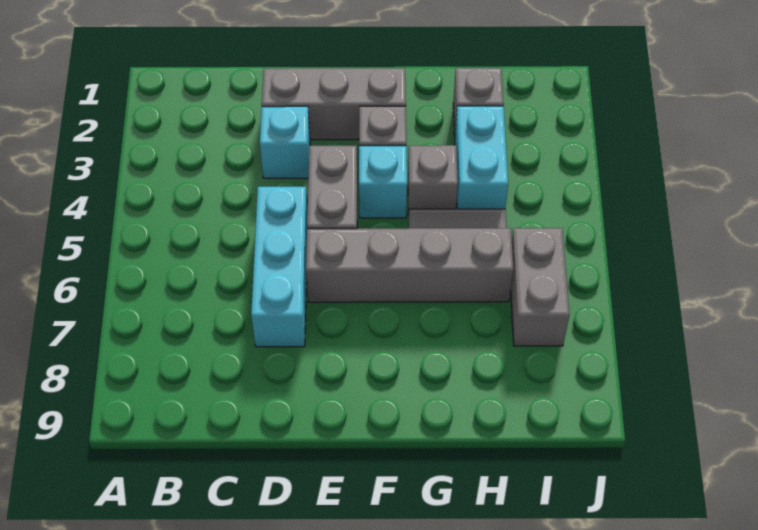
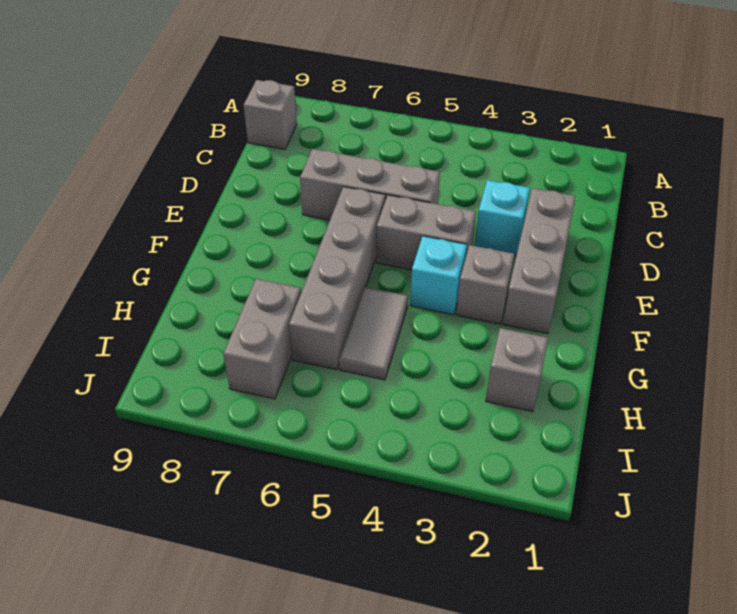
cyan brick D5:D7 level 1 -> grey brick D5:D7 level 1
grey brick G4 level 1 -> grey brick B9 level 1
cyan brick H3:H4 level 1 -> none
grey brick I6:I7 level 1 -> grey brick H7:I7 level 1

